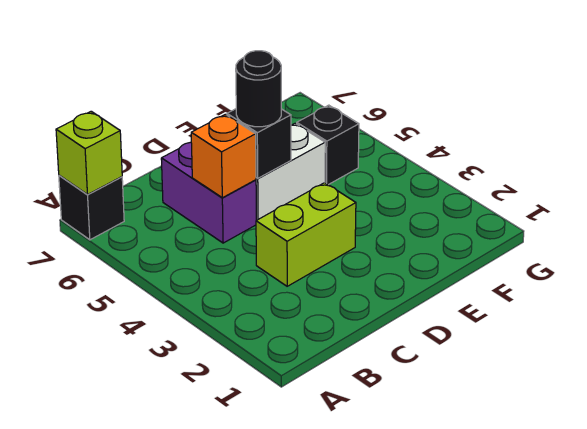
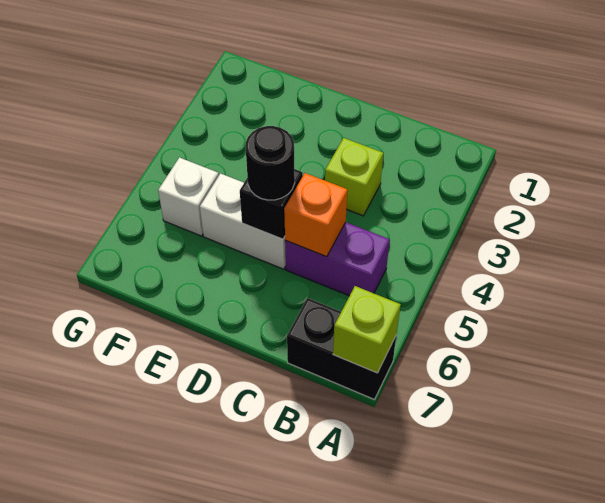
black brick A7 level 1 -> black brick A7:B7 level 1
lime brick C3:D3 level 1 -> lime brick C3 level 1
purple brick C5:C6 level 1 -> purple brick B5:C5 level 1
black brick F5 level 1 -> white brick F5 level 1

